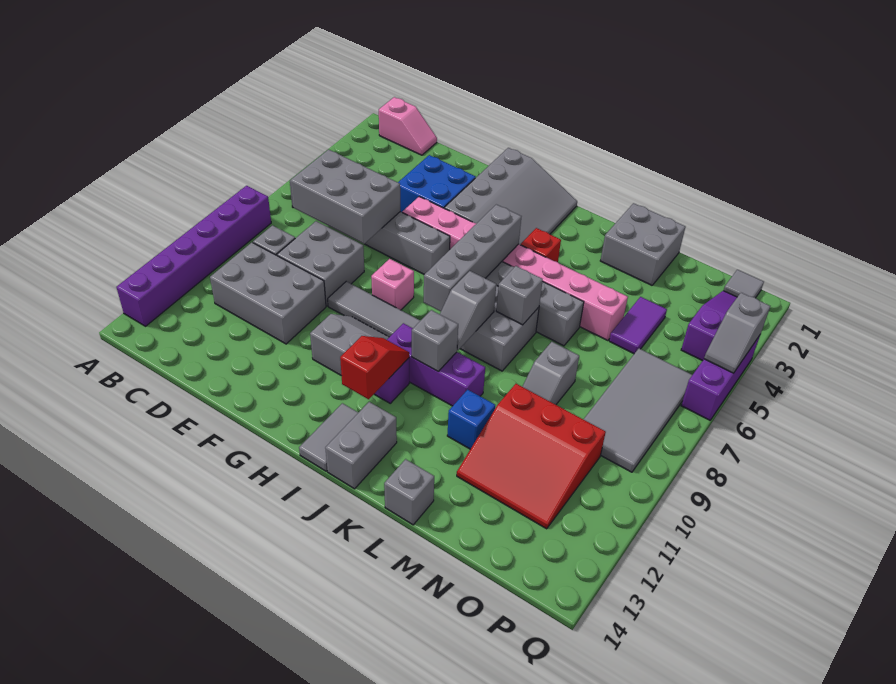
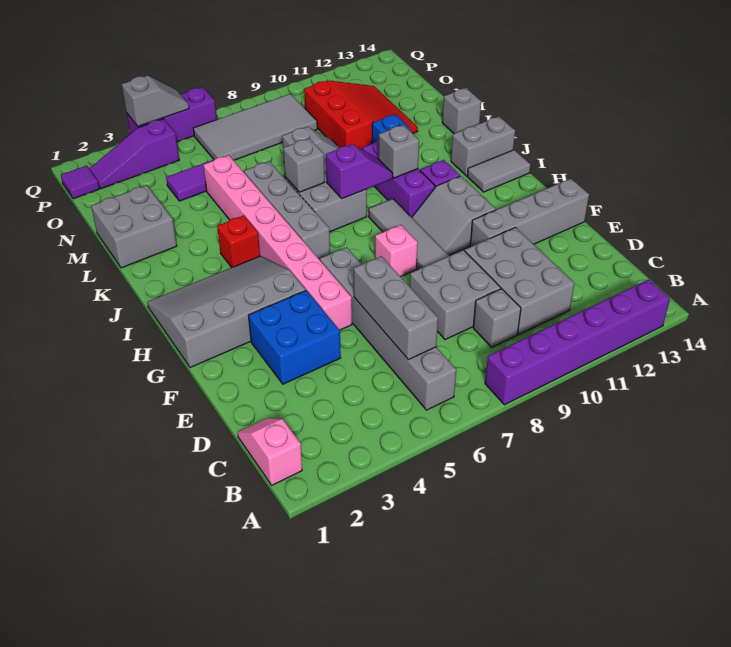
grey brick C6:E7 level 2 -> grey brick C6:E6 level 2
grey brick I5:I8 level 2 -> grey brick F11:F14 level 1
red slope I11:I12 level 2 top 12 -> none
grey slope J8:J9 level 2 top 8 -> purple slope J8:J9 level 2 top 8
grey tile P1 level 1 -> purple tile P1 level 1

